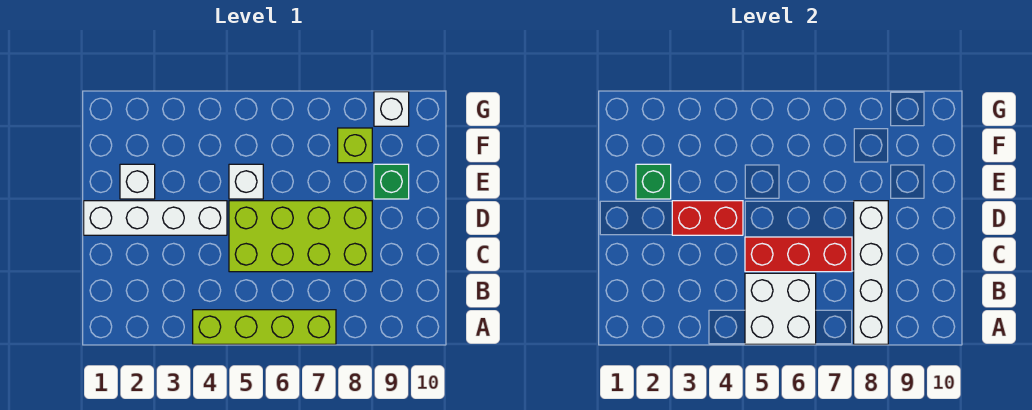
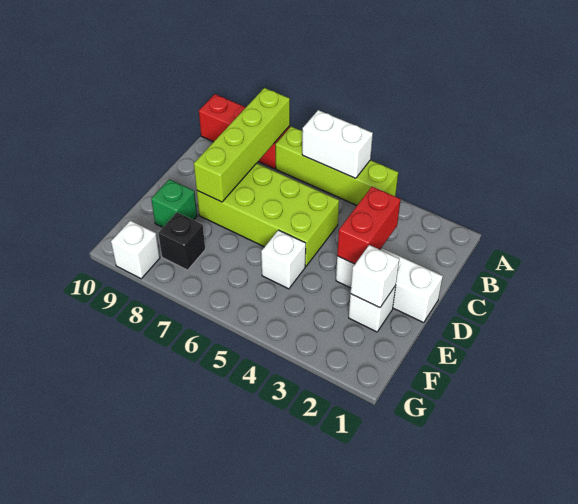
white brick A5:B6 level 2 -> white brick A5:A6 level 2
white brick A8:D8 level 2 -> lime brick A8:D8 level 2
red brick C5:C7 level 2 -> red brick A8:A10 level 1
white brick D1:D4 level 1 -> white brick D1:D3 level 1
red brick D3:D4 level 2 -> red brick C3:D3 level 2
green brick E2 level 2 -> white brick E2 level 2
lime brick F8 level 1 -> black brick F8 level 1

